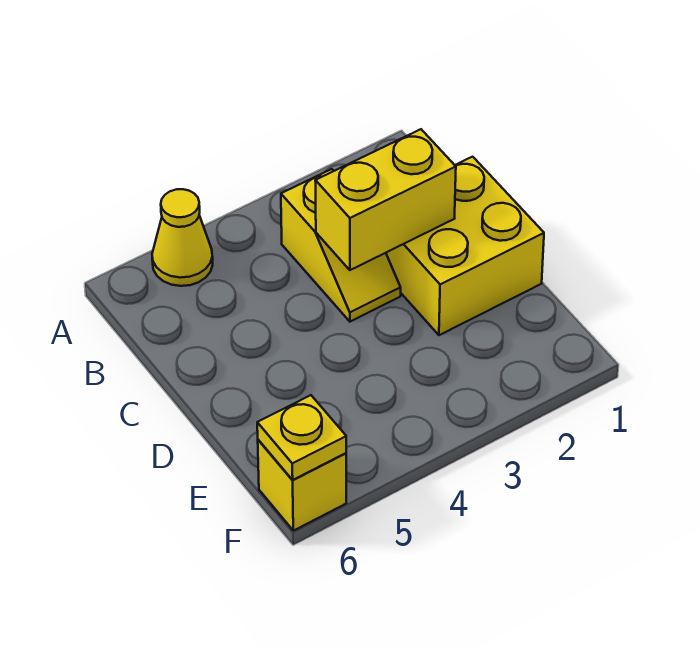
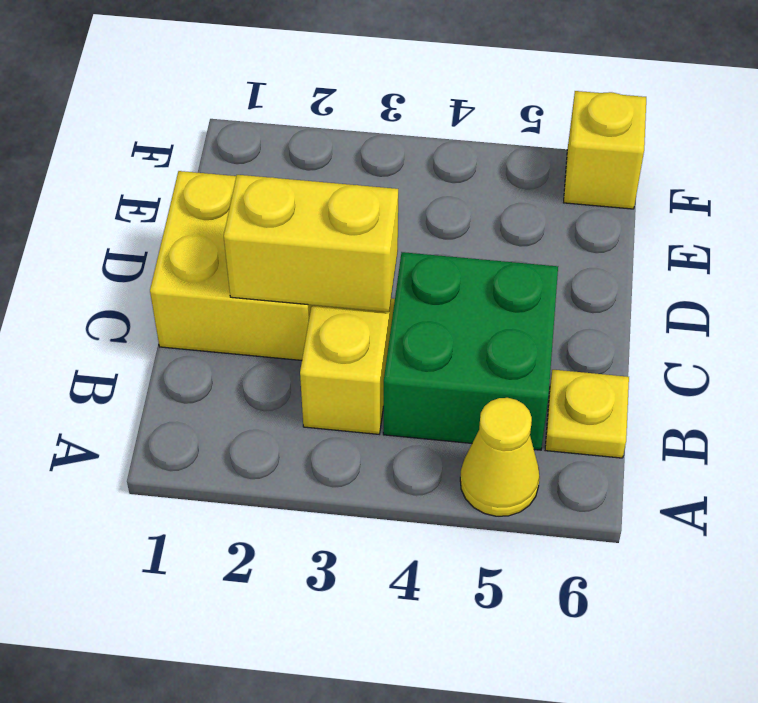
none -> green brick B4:C5 level 1
yellow plate F6 level 2 -> yellow plate B6 level 1

